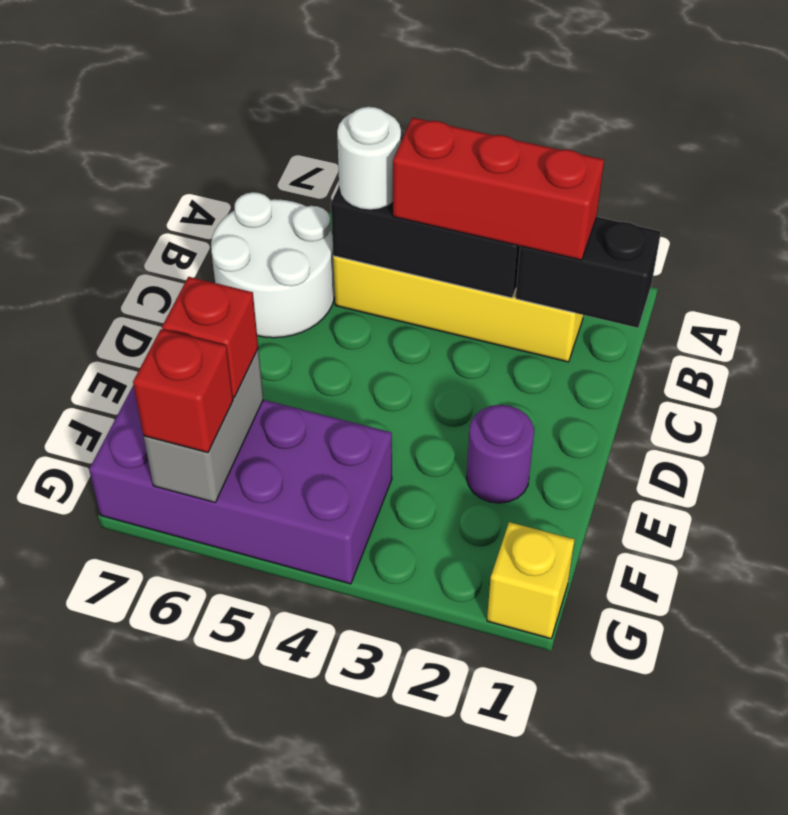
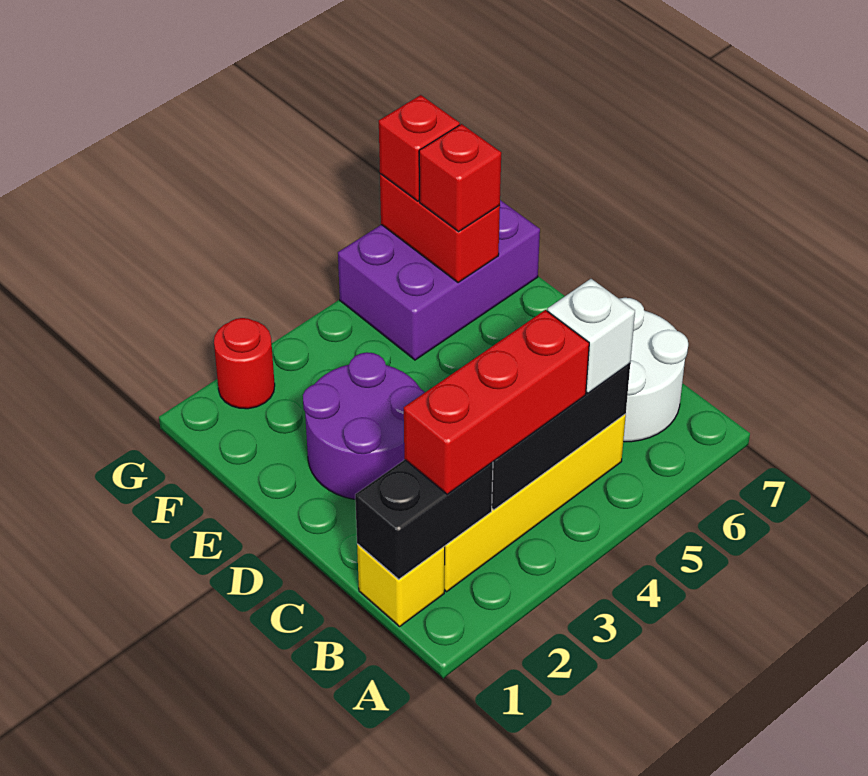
white round brick B5 level 3 -> white brick B5 level 3
purple round brick E2 level 1 -> purple round brick D2:E3 level 1
purple brick F4:G7 level 1 -> purple brick F5:G7 level 1
grey brick F6:G6 level 2 -> red brick F6:G6 level 2
yellow brick G1 level 1 -> yellow brick B1 level 1
none -> red round brick G2 level 1

